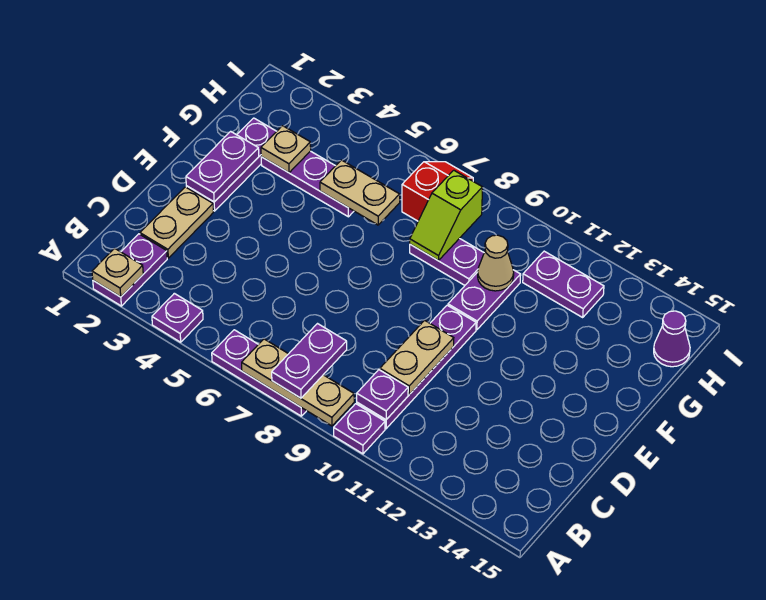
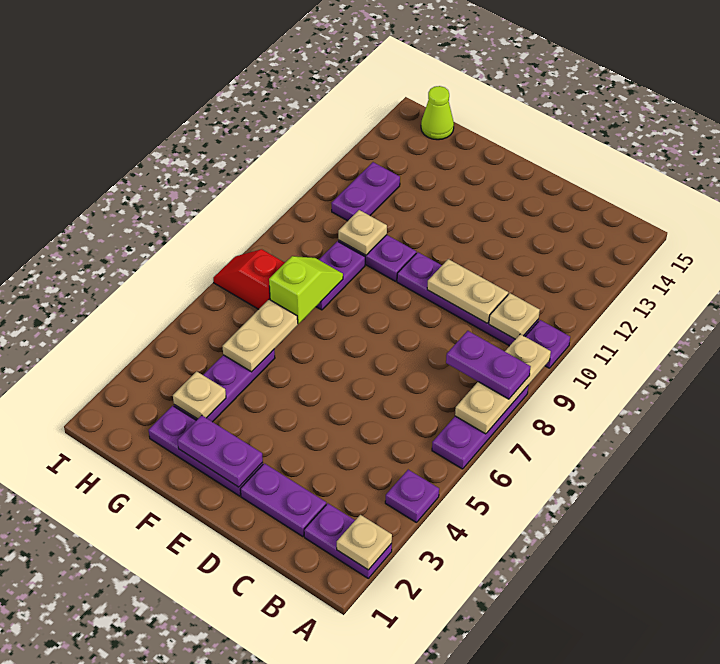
purple plate B10 level 2 -> tan plate B10 level 2
tan plate C2:D2 level 1 -> purple plate C2:D2 level 1
lime slope G8:H8 level 2 top H -> lime slope G7:G8 level 2 top 7
tan cone G10 level 2 -> tan plate G10 level 2
purple cone H15 level 1 -> lime cone H15 level 1

